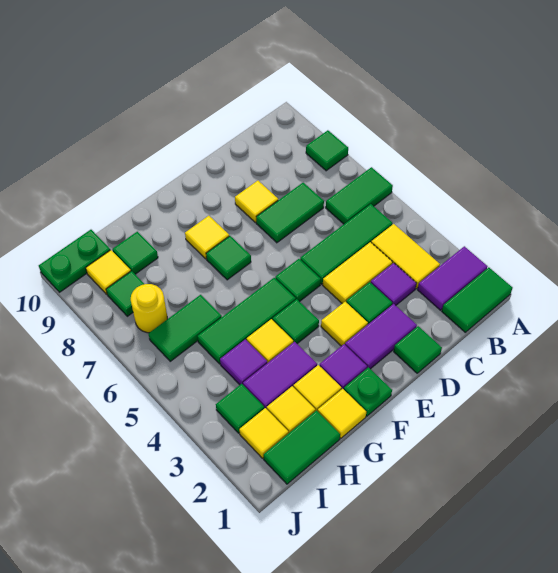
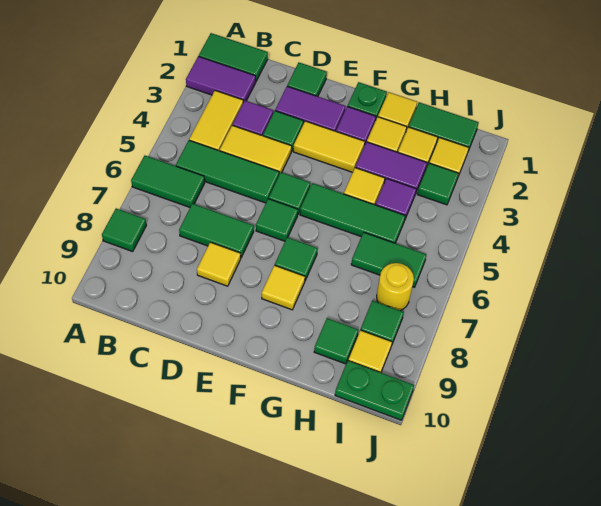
yellow tile E3 level 1 -> yellow tile E3:F3 level 1
green tile F4 level 1 -> green tile E6 level 1

